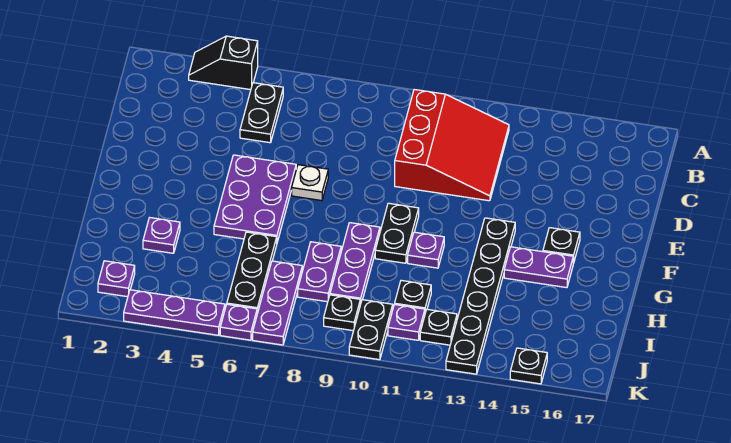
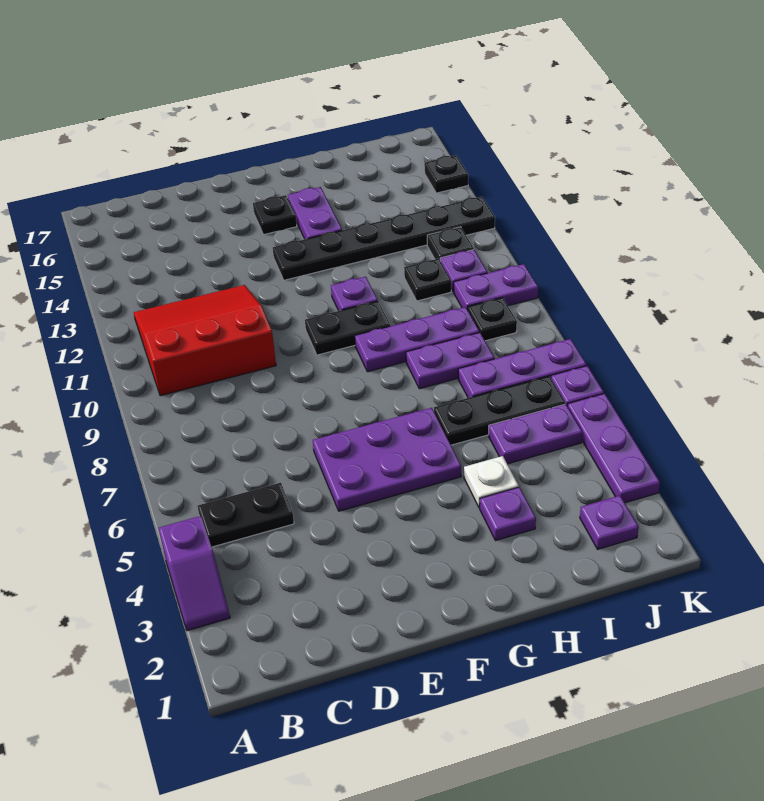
black slope A3:A4 level 1 top 4 -> purple slope A3:A4 level 1 top 4
white plate E7 level 1 -> white plate H4 level 1
none -> purple plate I5:J5 level 1
black plate J10:K10 level 1 -> purple plate J10:K10 level 1

